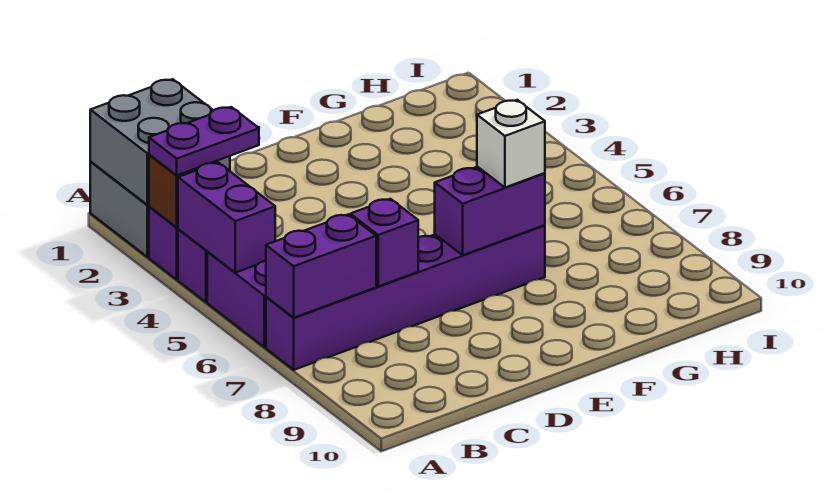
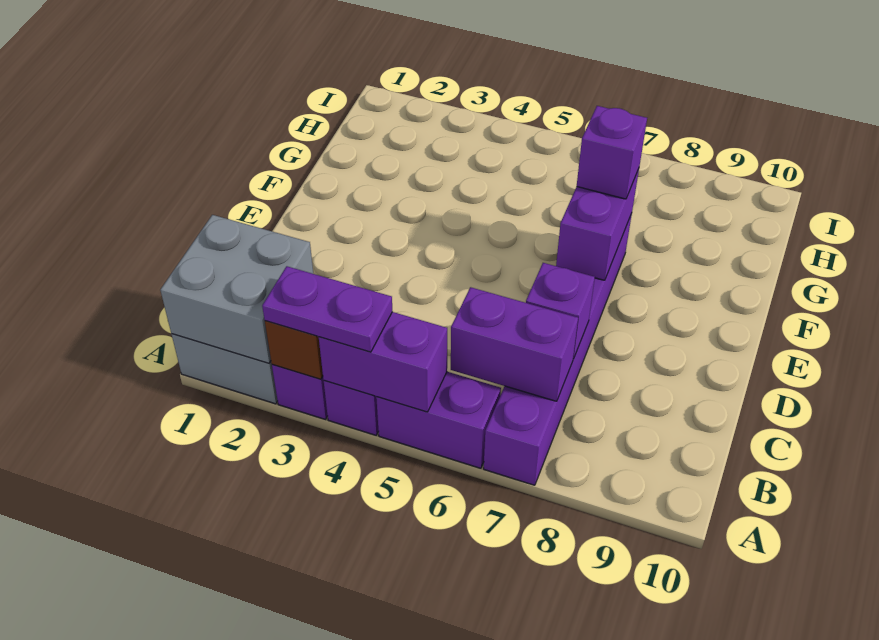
purple plate A3:B3 level 3 -> purple plate A3:A4 level 3
purple brick A7:B7 level 2 -> purple brick B6:B7 level 2
white brick F7 level 3 -> purple brick F7 level 3

